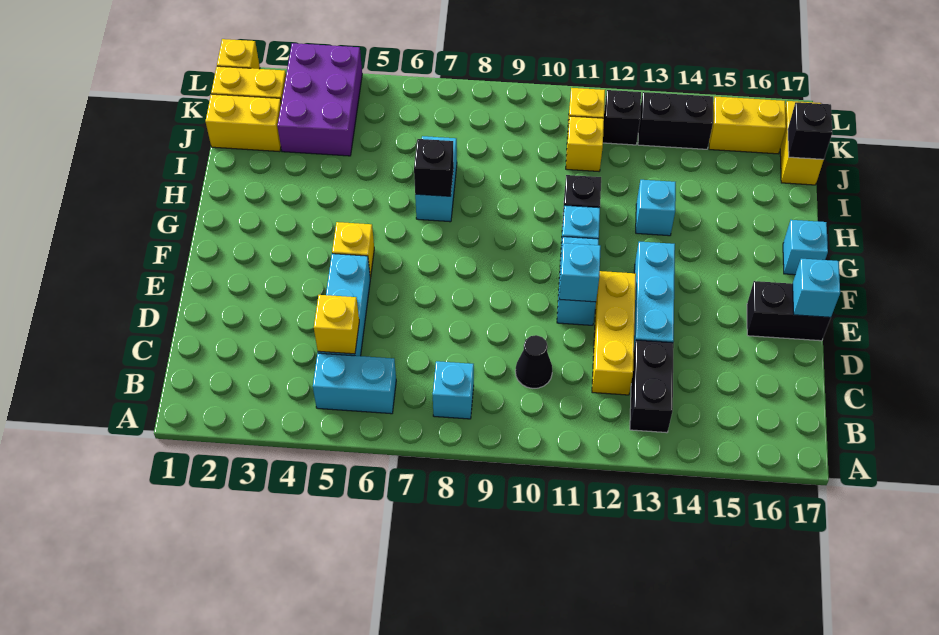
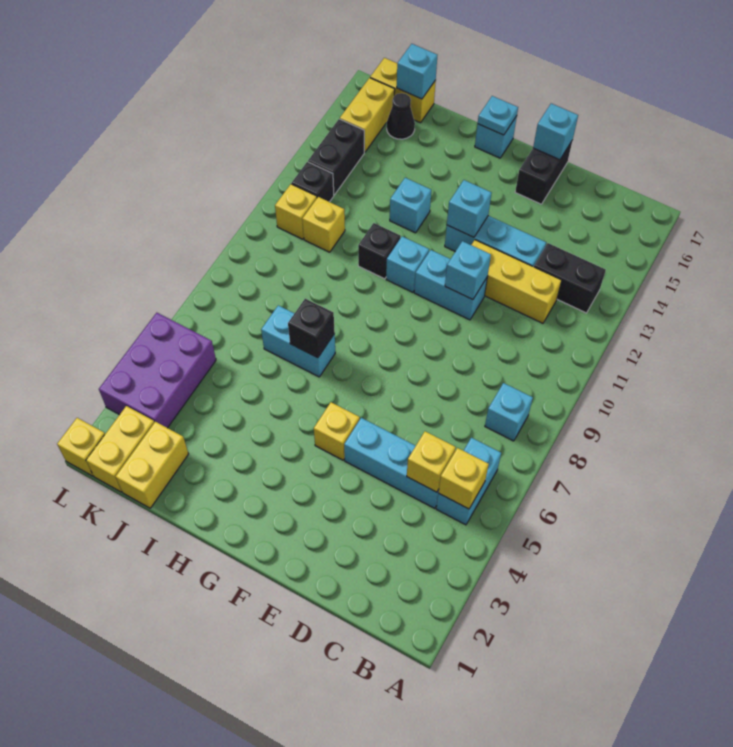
none -> yellow brick B5 level 2
black cone C10 level 1 -> black cone J16 level 1
none -> cyan brick F13 level 2
none -> cyan plate G17 level 2
purple brick J3:L4 level 1 -> purple brick K3:L5 level 1
black brick J17 level 2 -> cyan brick J17 level 2

